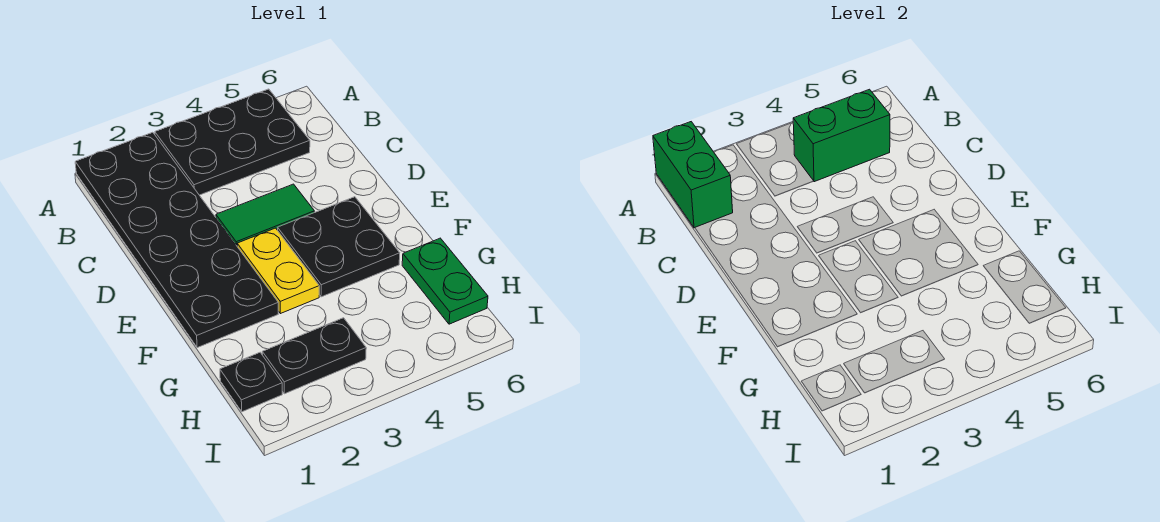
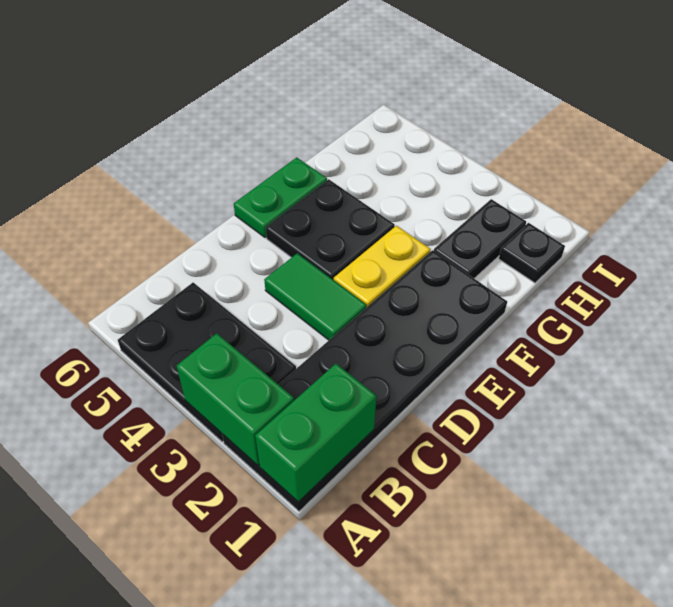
green brick B4:B5 level 2 -> green brick A2:A3 level 2
green plate G6:H6 level 1 -> green plate E6:F6 level 1
black plate H2:H3 level 1 -> black plate G2:H2 level 1

